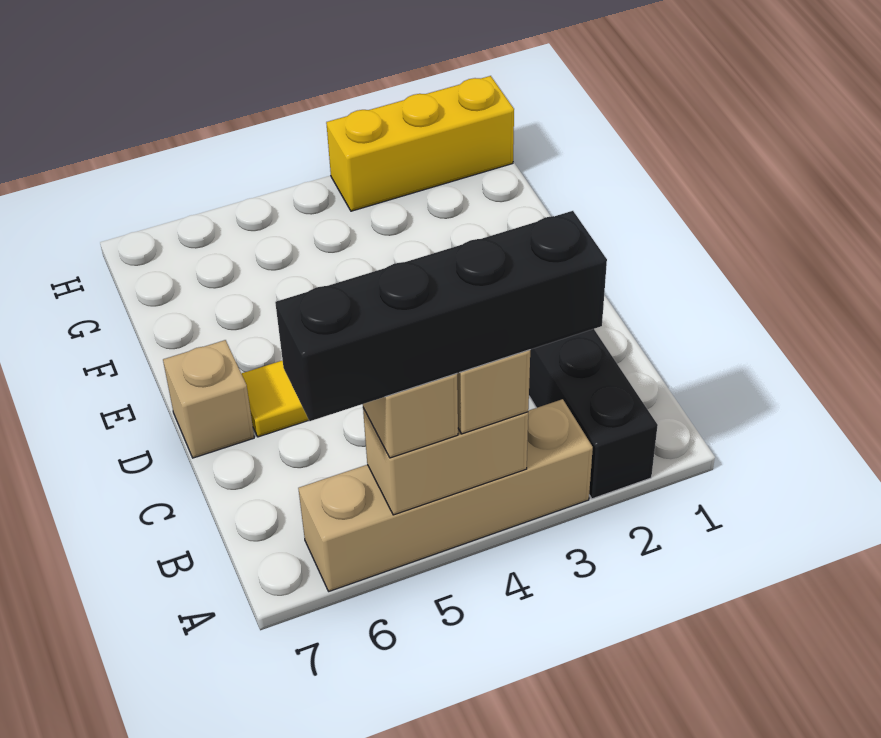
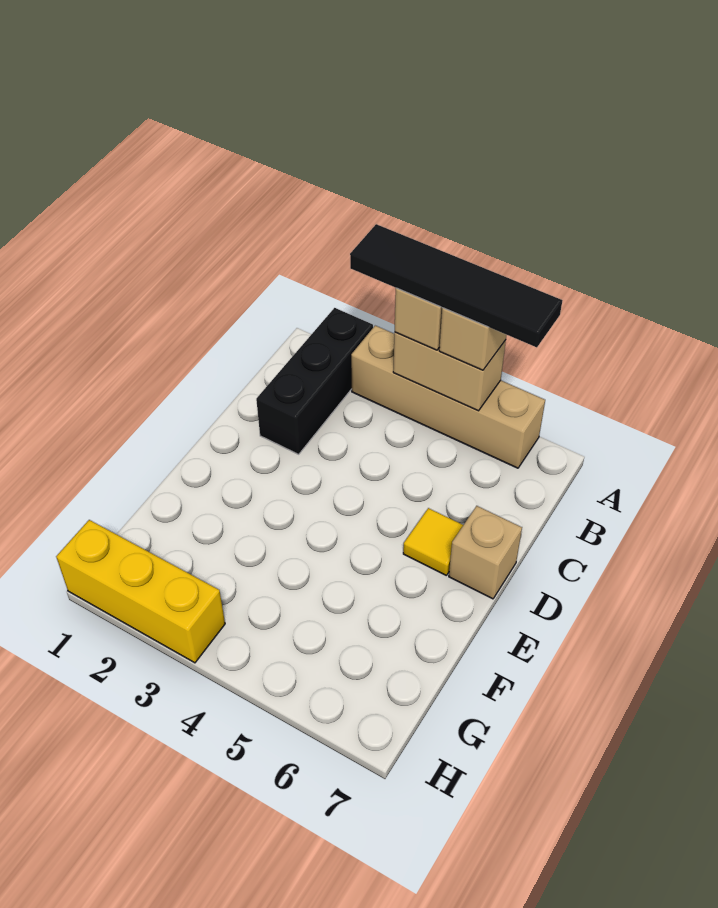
black brick A3:A6 level 4 -> black tile A3:A6 level 4

